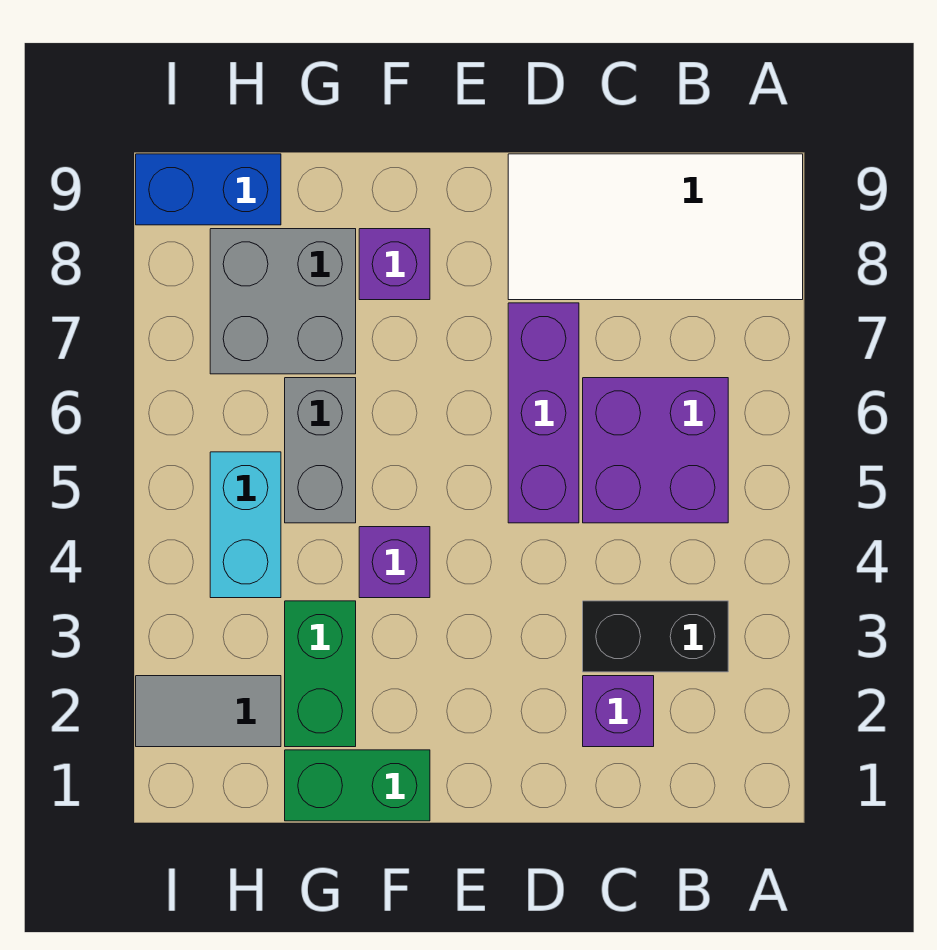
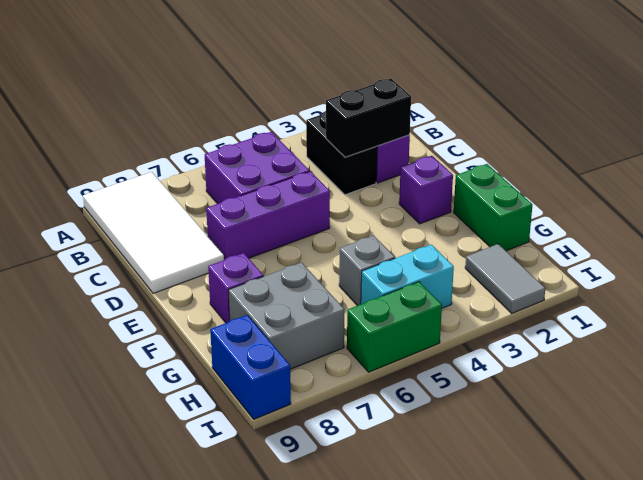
none -> black brick C2:C3 level 2
purple brick F4 level 1 -> purple brick E2 level 1
green brick G2:G3 level 1 -> green brick I5:I6 level 1
grey brick G5:G6 level 1 -> grey brick G5 level 1

